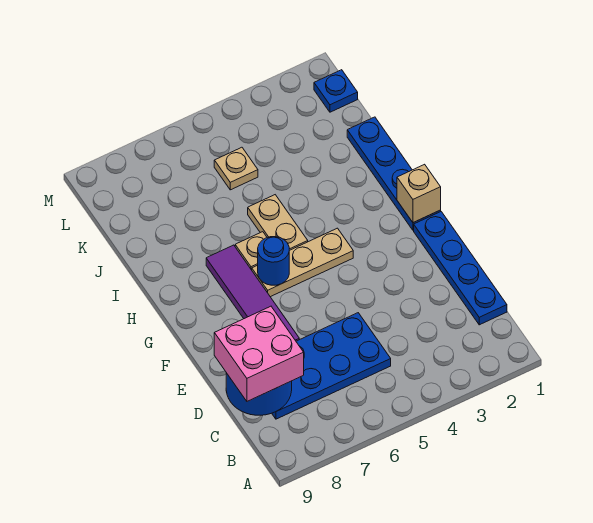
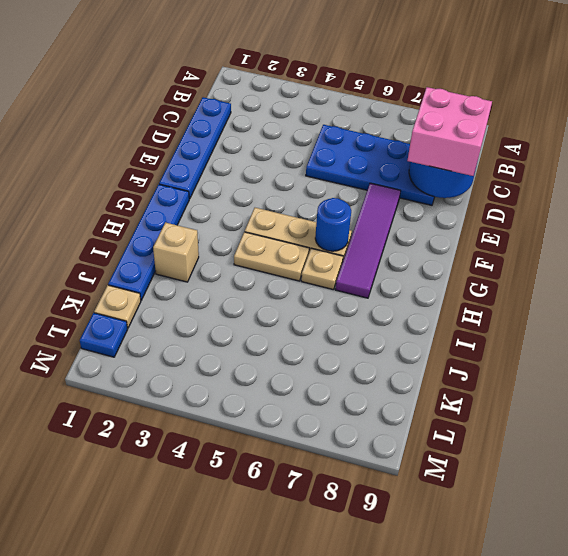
tan brick G1 level 2 -> tan brick I2 level 1
tan plate H5:I5 level 1 -> tan plate H4:H5 level 1
tan plate K5 level 1 -> tan plate K1 level 1

